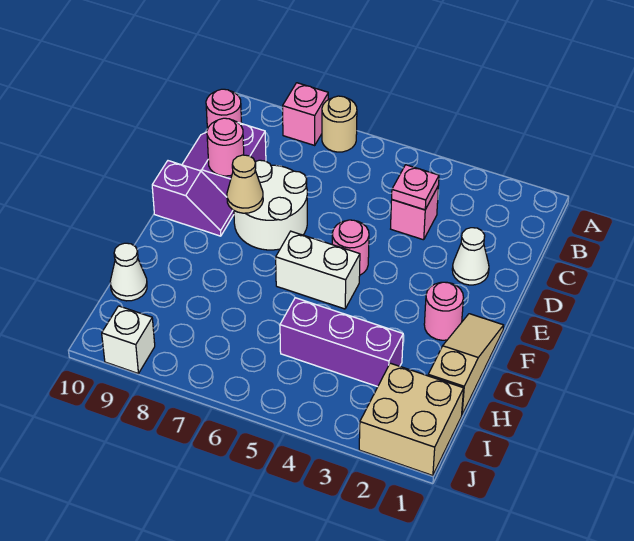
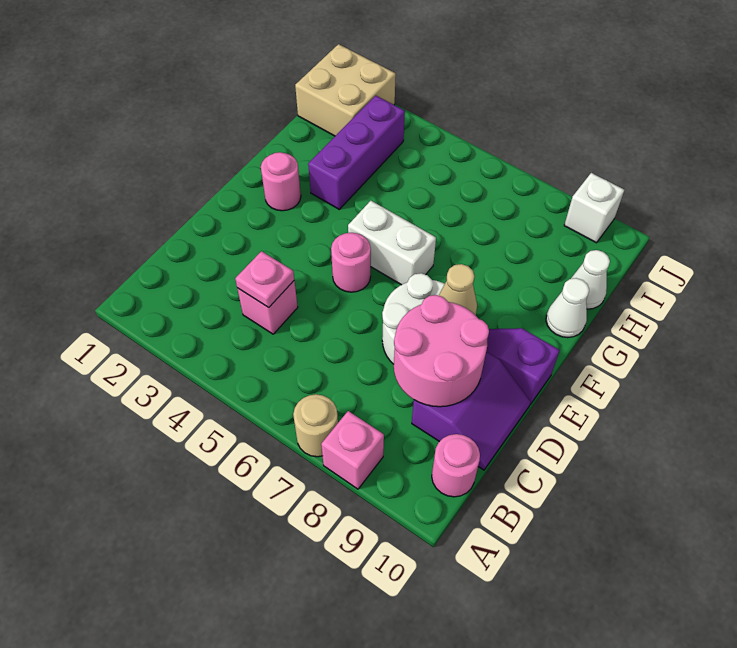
white cone D2 level 1 -> white cone G10 level 1
pink round brick D9 level 2 -> pink round brick C8:D9 level 2
tan slope F1:H1 level 1 top H -> none
purple brick H3:H5 level 1 -> purple brick G3:I3 level 1

